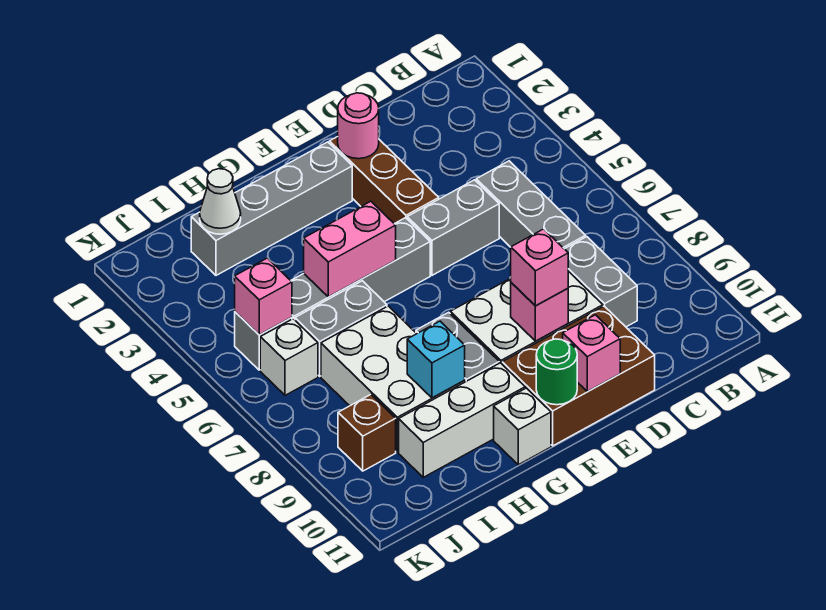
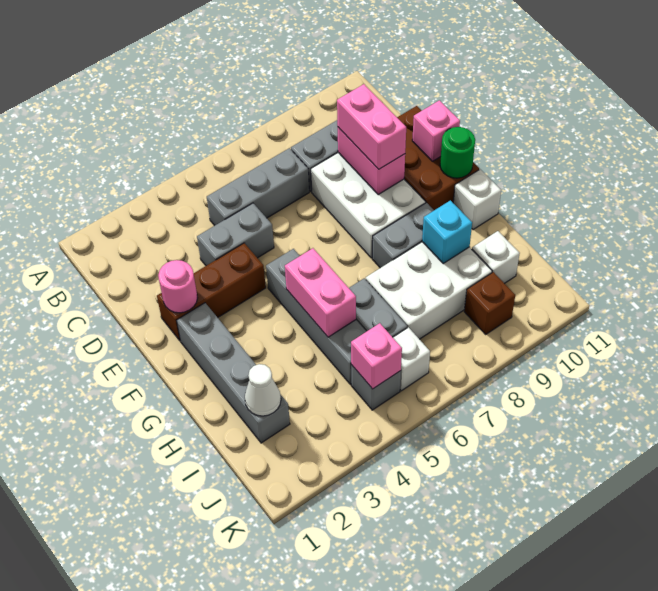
grey brick D5:E5 level 1 -> grey brick D4:D5 level 1
pink brick E9 level 2 -> pink brick D9:E9 level 2
pink brick E9 level 3 -> pink brick D9:E9 level 3
white brick G10:I10 level 1 -> white brick I10 level 1

